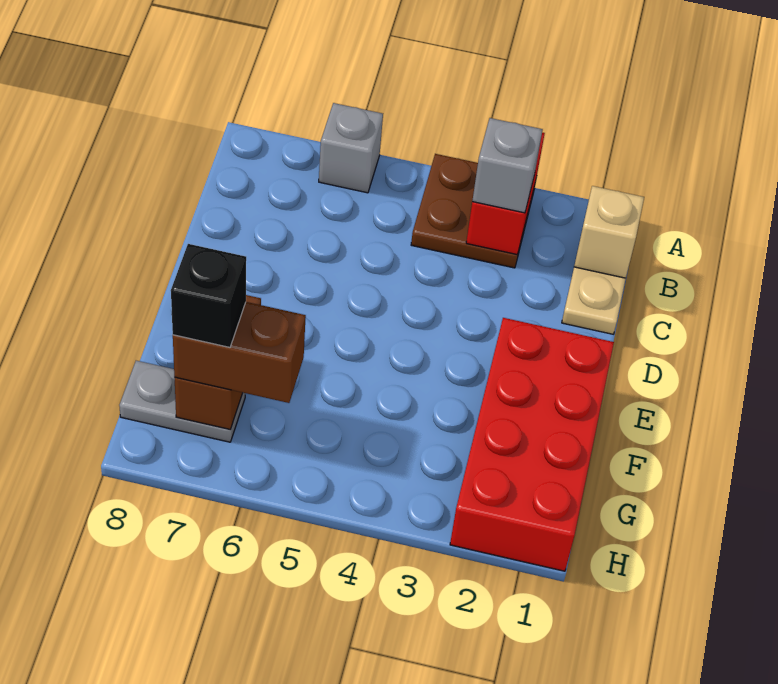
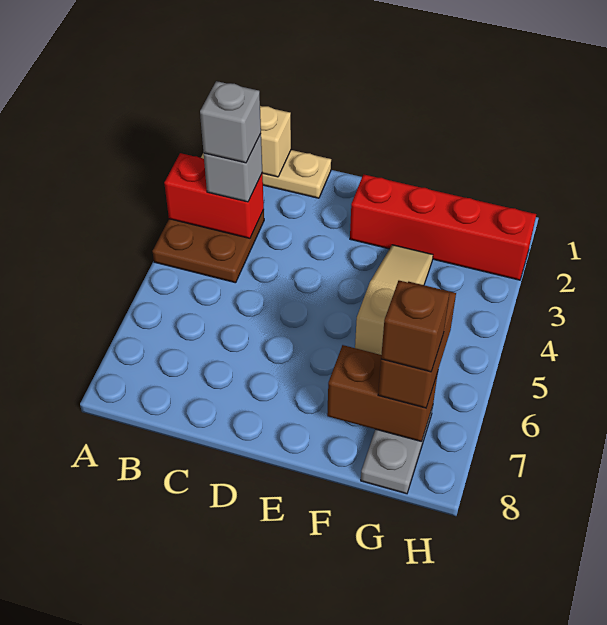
grey brick A6 level 1 -> grey brick B3 level 4
red brick E1:H2 level 1 -> red brick E2:H2 level 1
none -> tan slope F3:F5 level 1 top 5
black brick G7 level 4 -> brown brick G7 level 4

